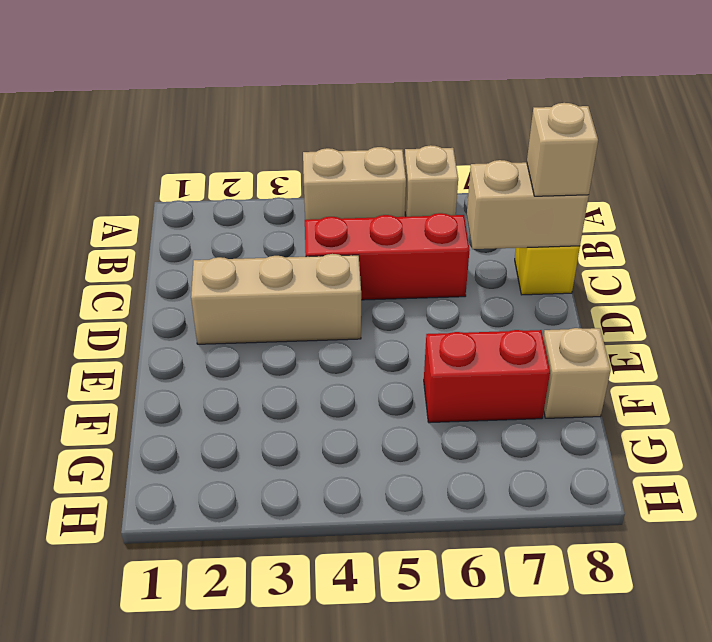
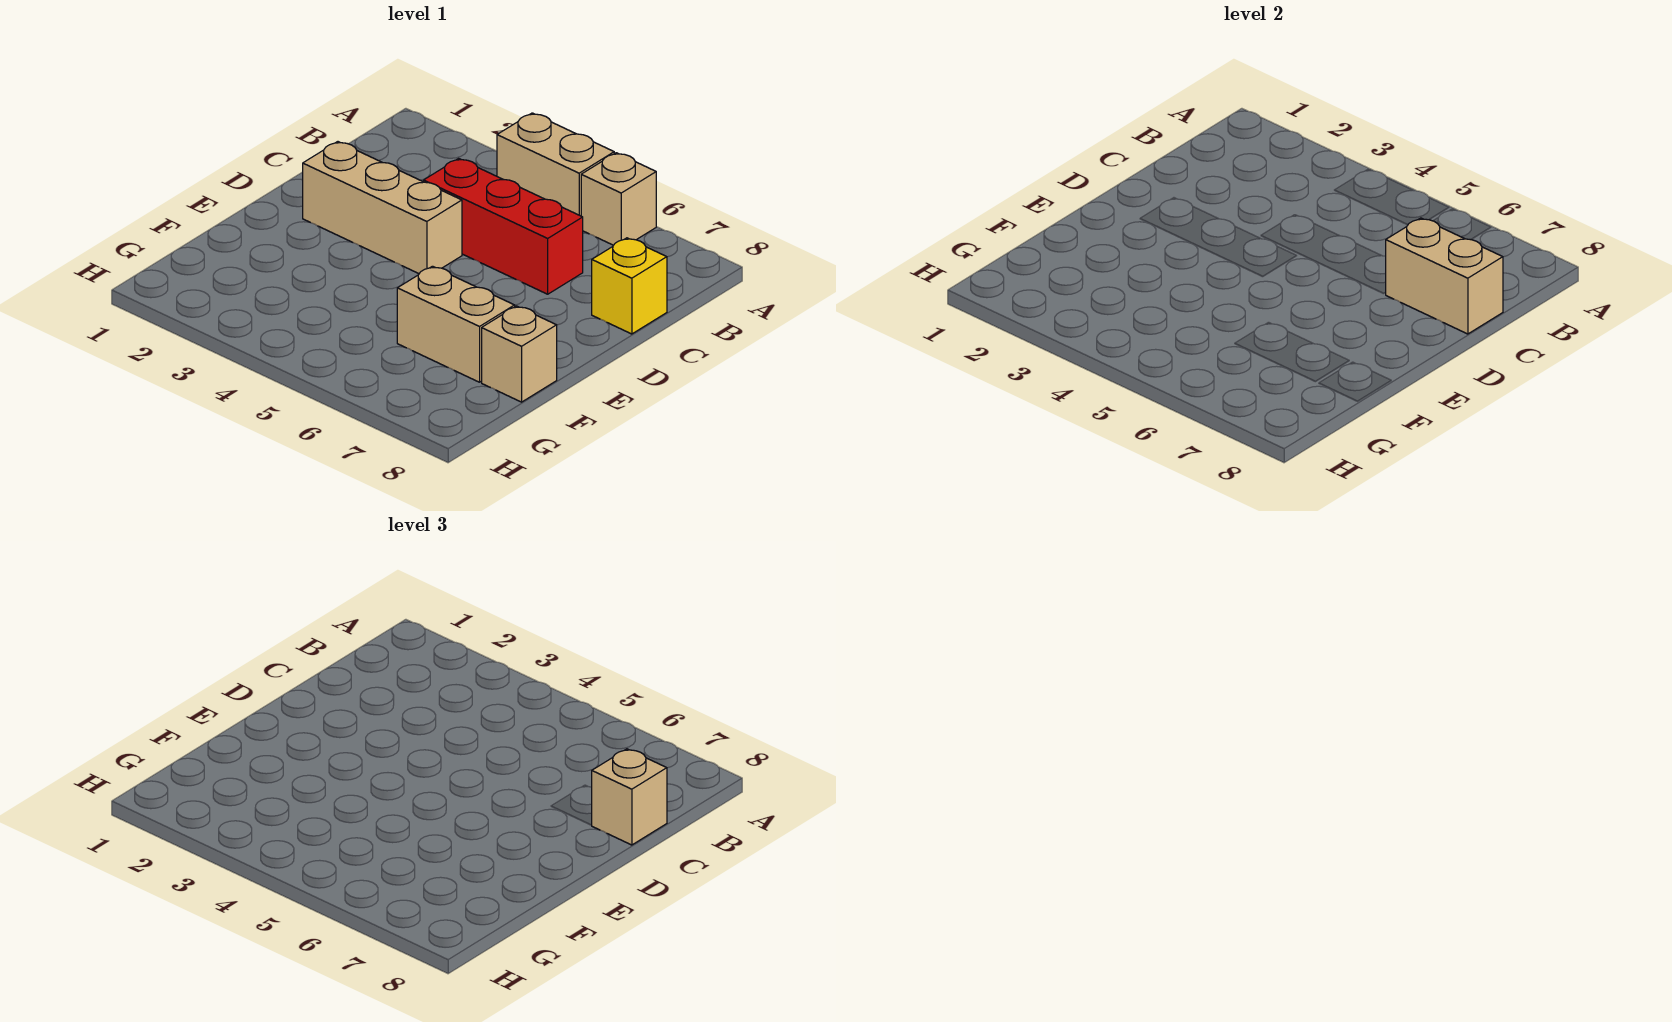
red brick F6:F7 level 1 -> tan brick F6:F7 level 1

